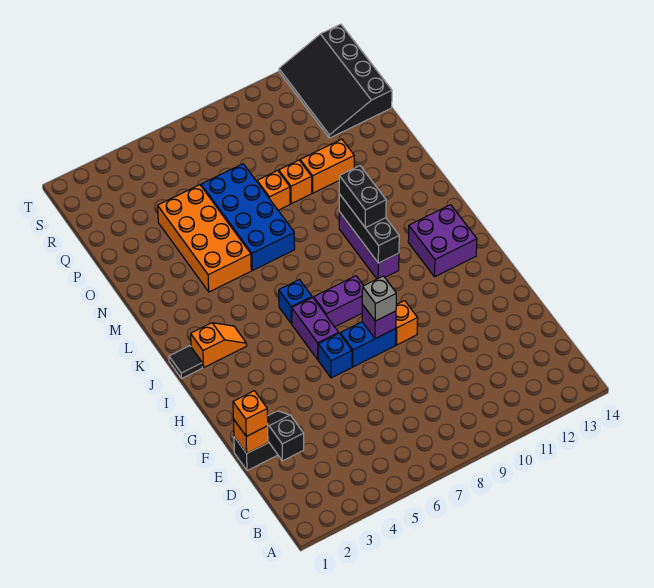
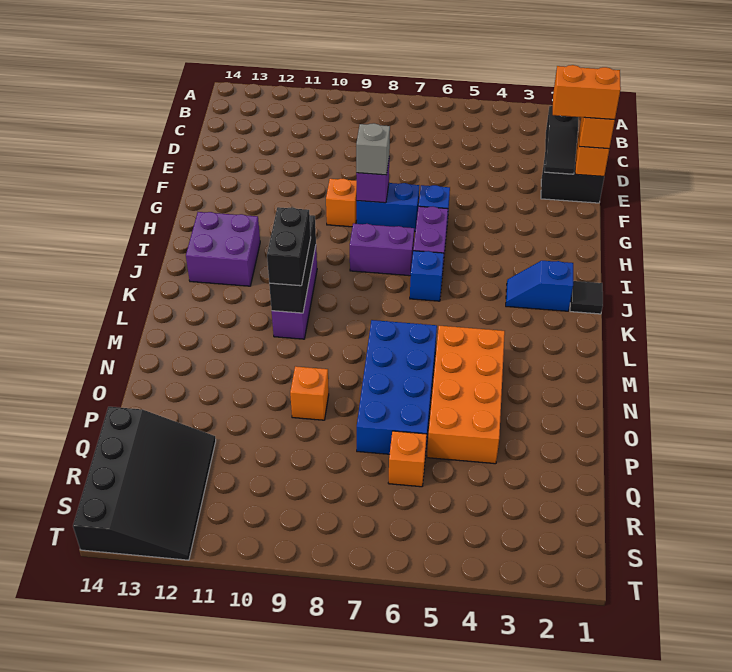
orange slope J2:J3 level 1 top 2 -> blue slope J2:J3 level 1 top 2
orange brick O8 level 1 -> orange brick Q6 level 1
orange brick O10:O11 level 1 -> orange brick E1:E2 level 4

